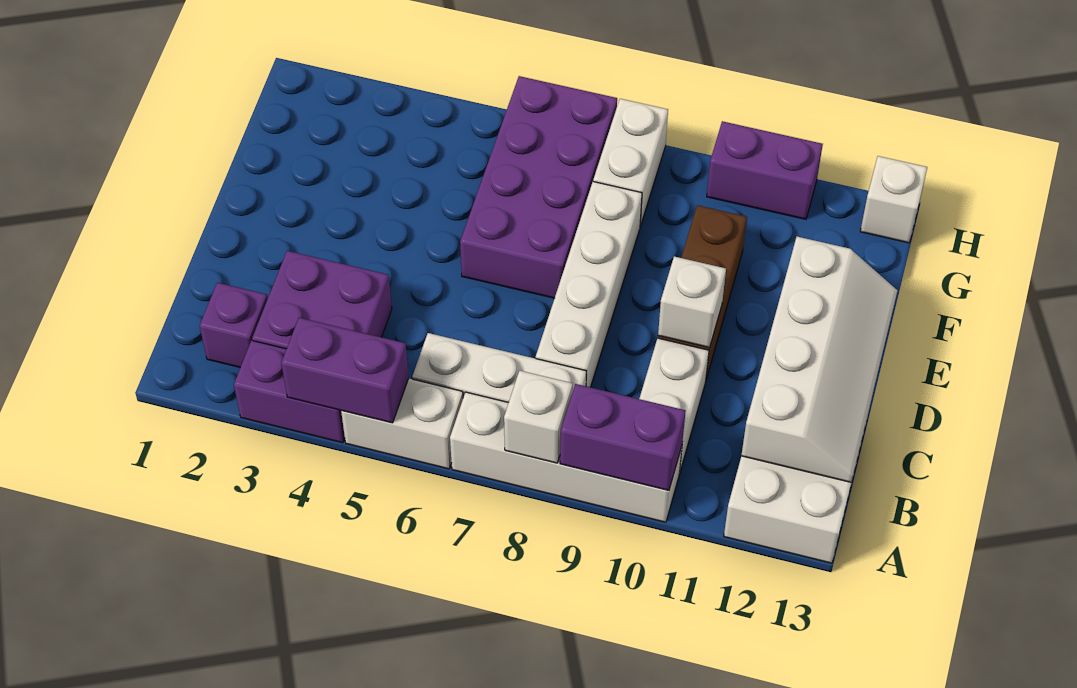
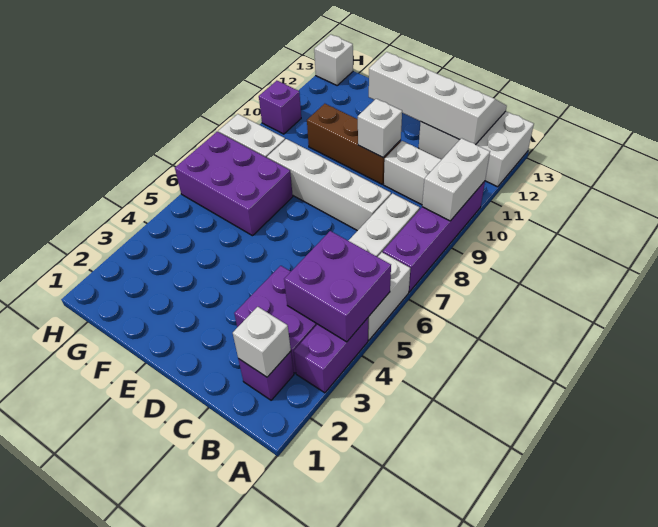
purple brick A4:A5 level 2 -> purple brick A4:B5 level 2
white brick A7:A10 level 1 -> purple brick A7:A10 level 1
white brick A8 level 2 -> white brick B2 level 2
purple brick A9:A10 level 2 -> white brick A9:A10 level 2
purple brick E6:H7 level 1 -> purple brick F6:H7 level 1
purple brick H10:H11 level 1 -> purple brick H10 level 1

